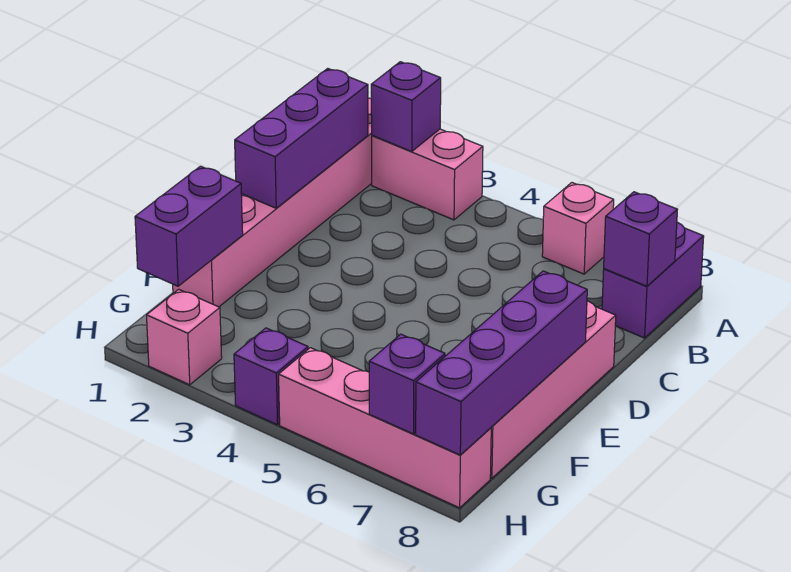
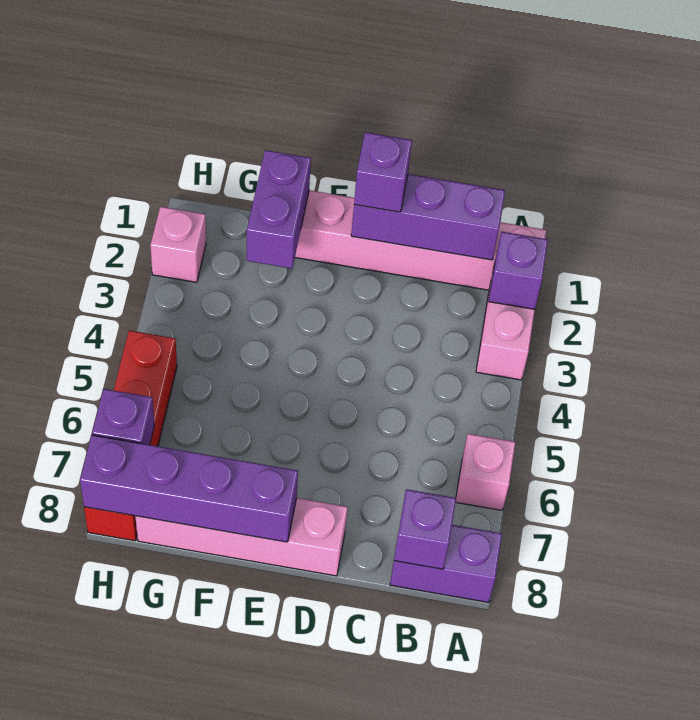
purple brick F1:G1 level 2 -> purple brick F1:F2 level 2
purple brick H4 level 1 -> purple brick D1 level 3
pink brick H5:H8 level 1 -> red brick H5:H8 level 1

